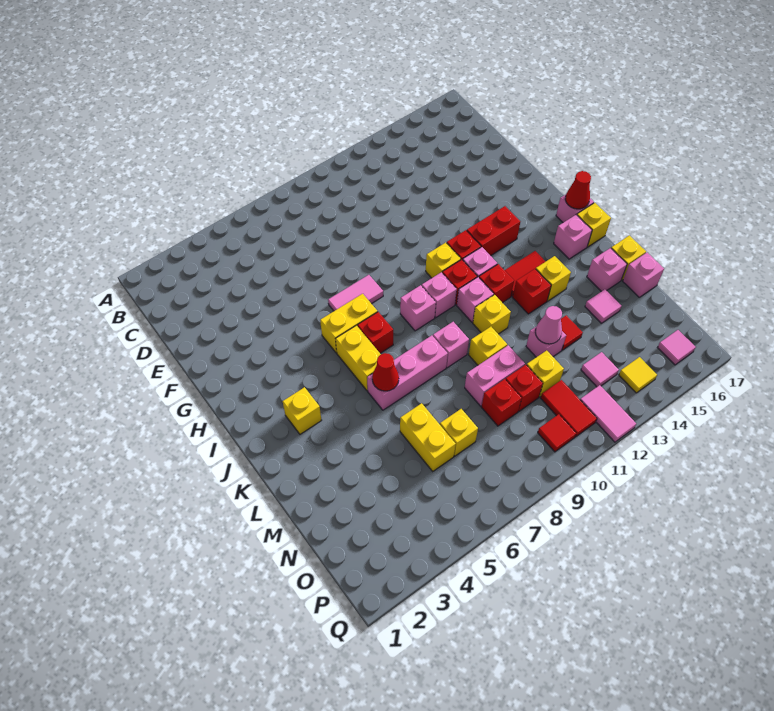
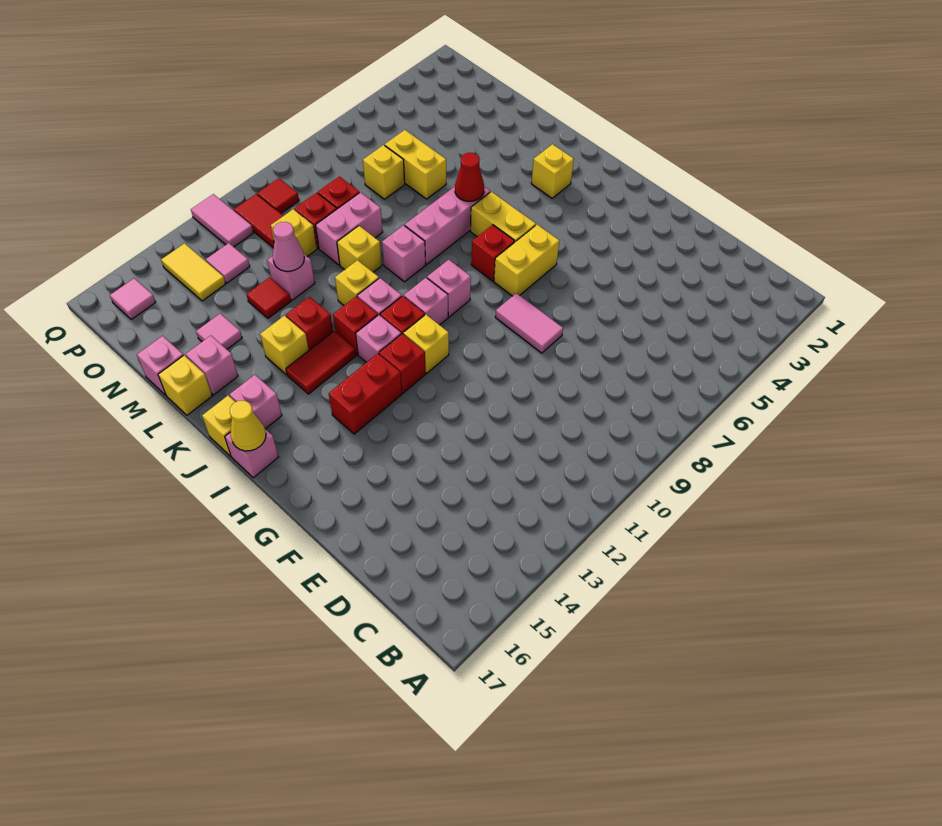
pink tile G7:G8 level 1 -> pink tile F8:G8 level 1
red cone I17 level 2 -> yellow cone I17 level 2
yellow tile P14 level 1 -> yellow tile O14:P14 level 1

